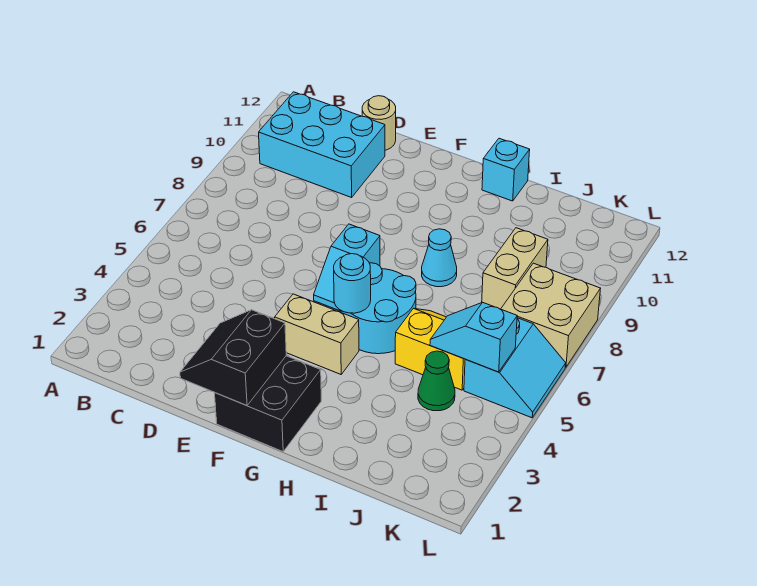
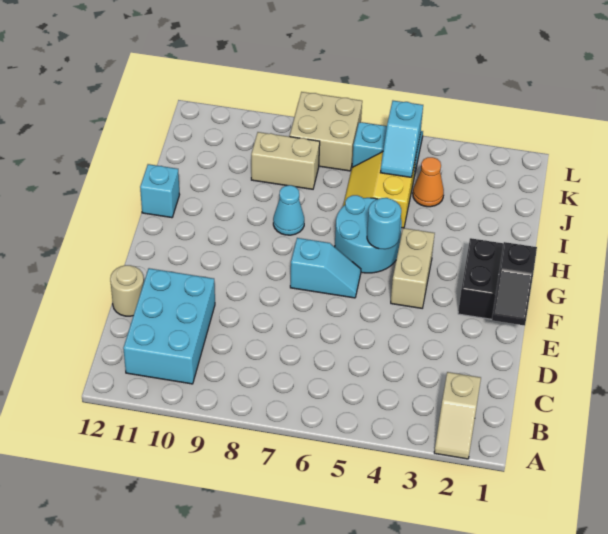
none -> tan slope A2:B2 level 1 top B
black slope E1:F2 level 2 top F -> black slope E1:F1 level 2 top F
green cone J4 level 1 -> orange cone J4 level 1

